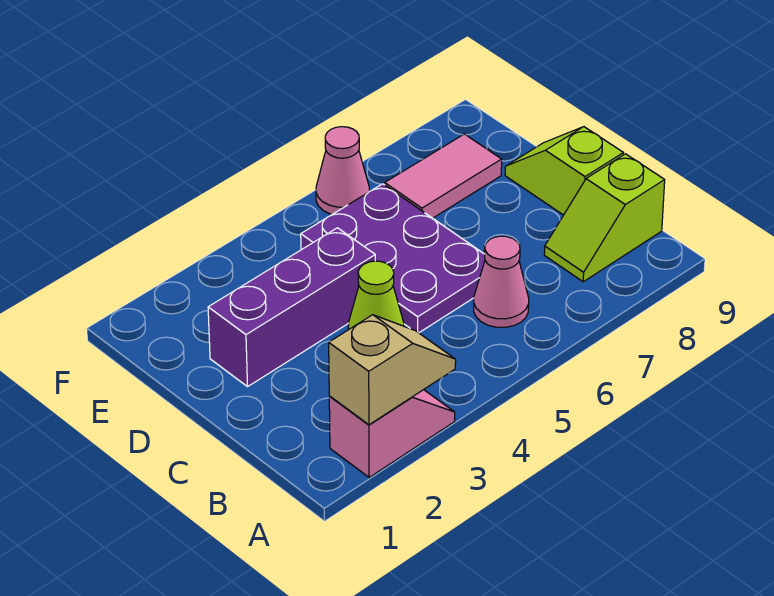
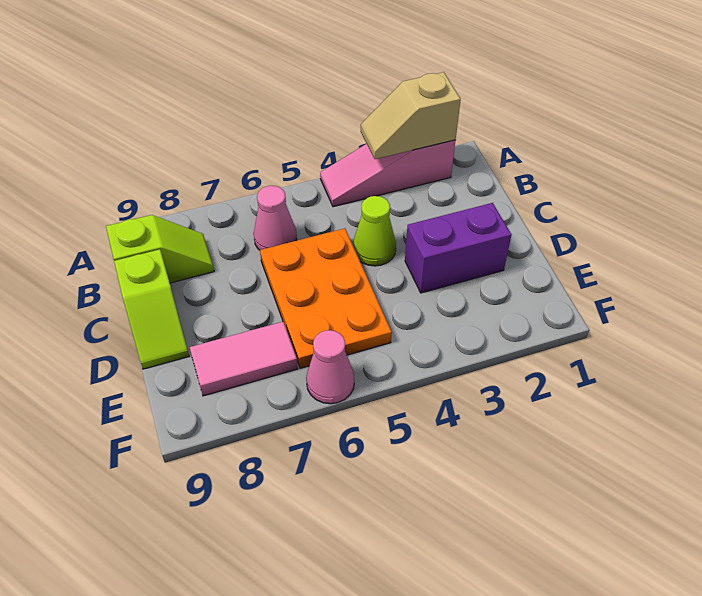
pink slope A2:A3 level 1 top 2 -> pink slope A2:A4 level 1 top 2
purple plate C5:E6 level 1 -> orange plate C5:E6 level 1
purple brick D2:D4 level 1 -> purple brick D2:D3 level 1

